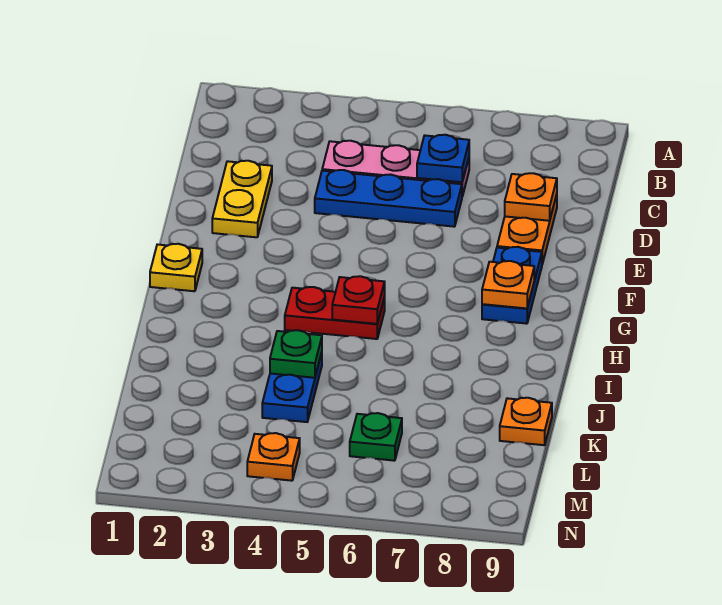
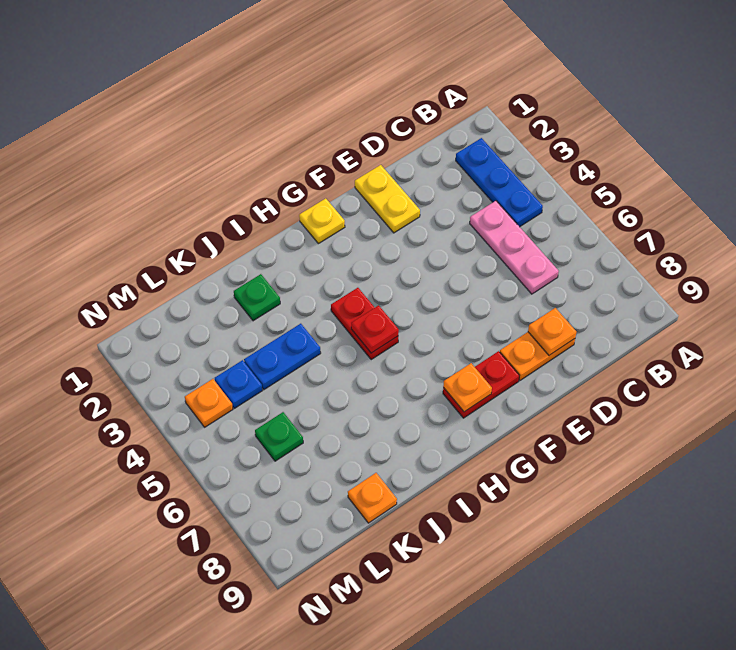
blue plate C6 level 2 -> blue plate L4 level 1
yellow plate D2:E2 level 1 -> yellow plate E1:E2 level 1
blue plate D4:D6 level 1 -> blue plate B2:B4 level 1
blue plate F8:G8 level 1 -> red plate F8:G8 level 1
green plate J4 level 2 -> green plate J2 level 1

